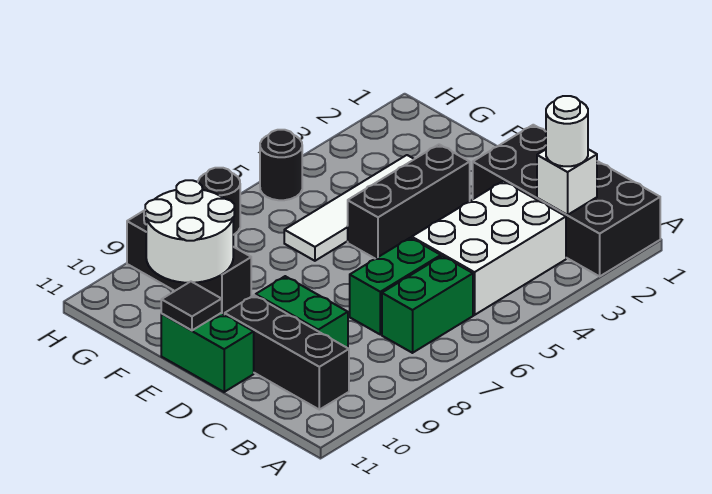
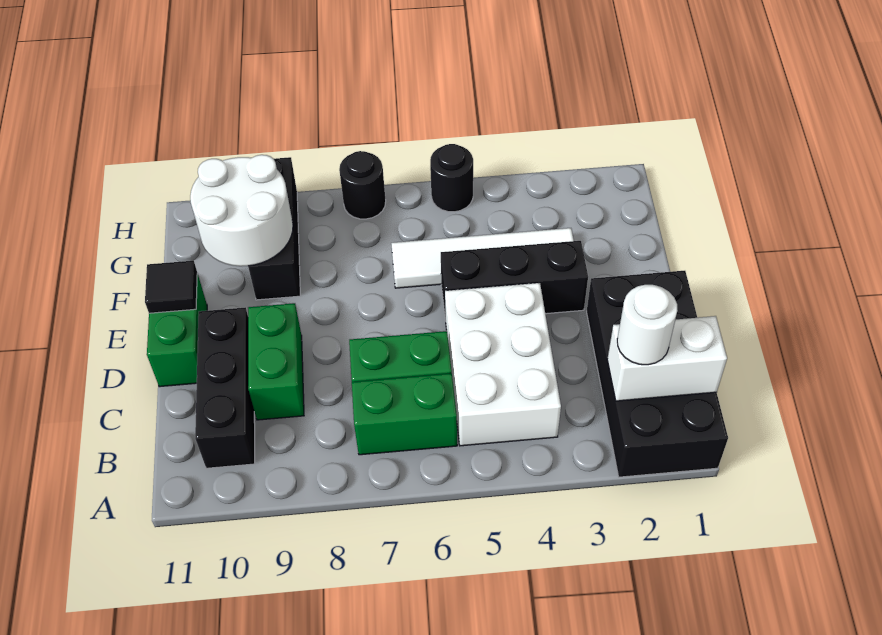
white brick B2 level 2 -> white brick B1:B2 level 2
white brick B3:C5 level 1 -> white brick B4:D5 level 1

